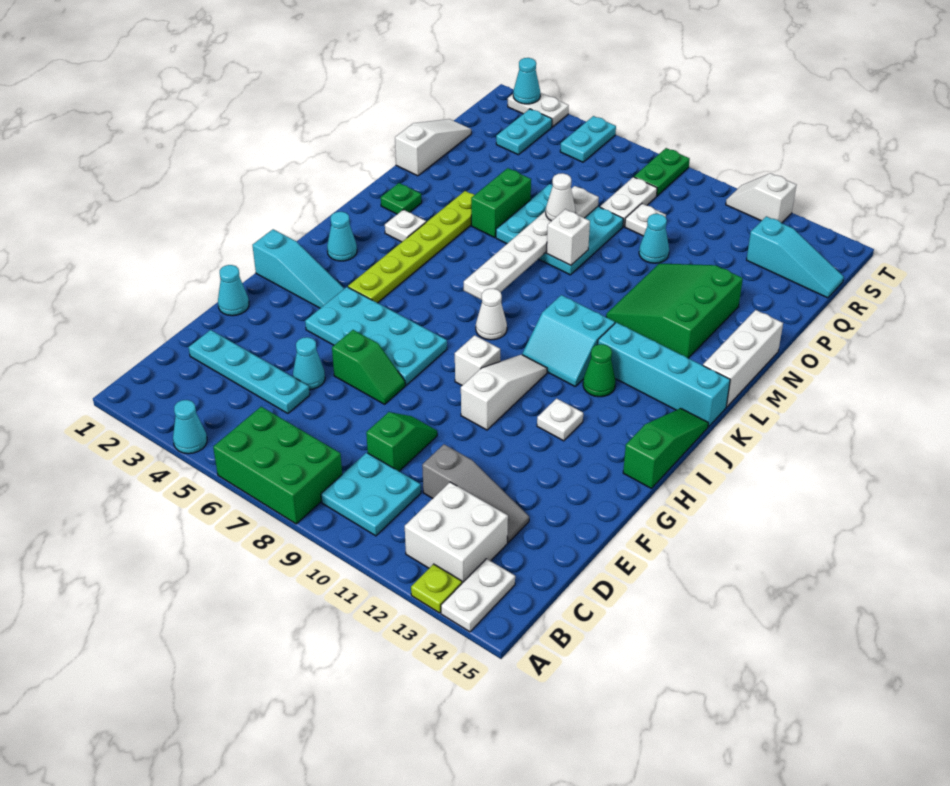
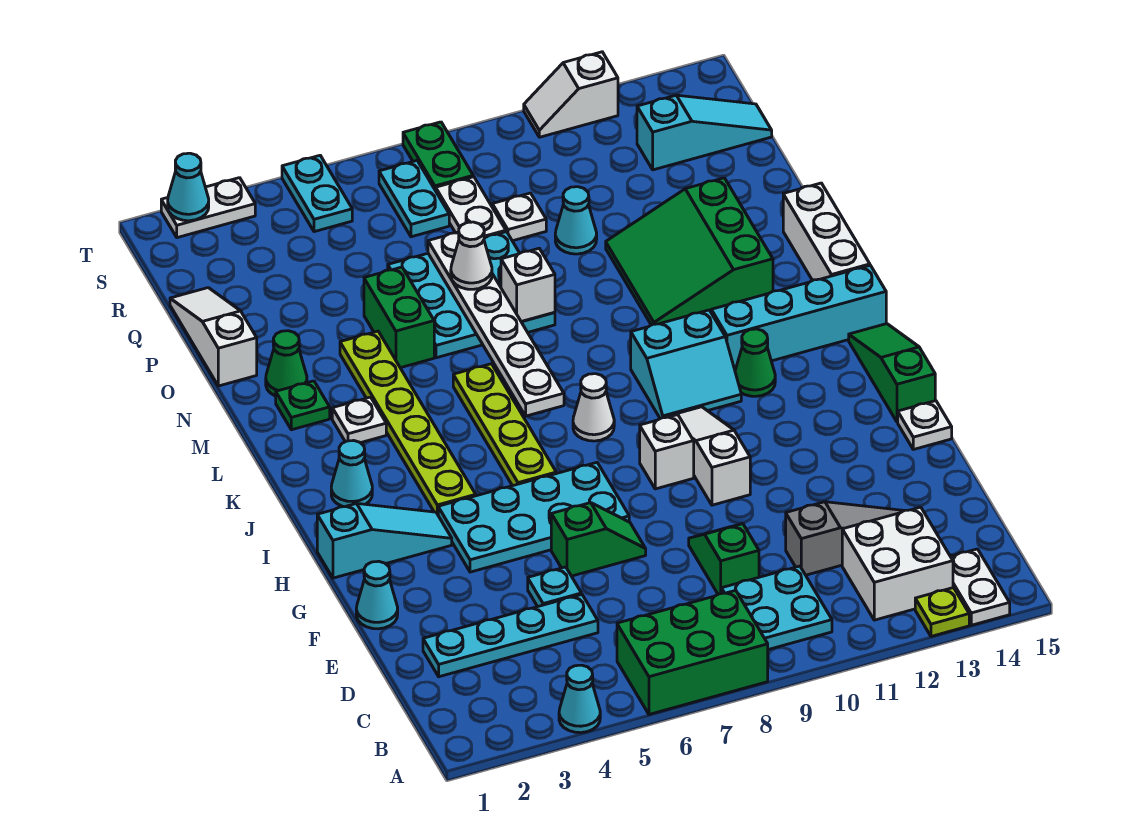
cyan cone E5 level 1 -> cyan plate E5 level 1
white plate H12 level 1 -> white plate G15 level 1
none -> lime plate I6:L6 level 1
none -> green cone N2 level 1
cyan plate R3:S3 level 1 -> cyan plate R7:S7 level 1

